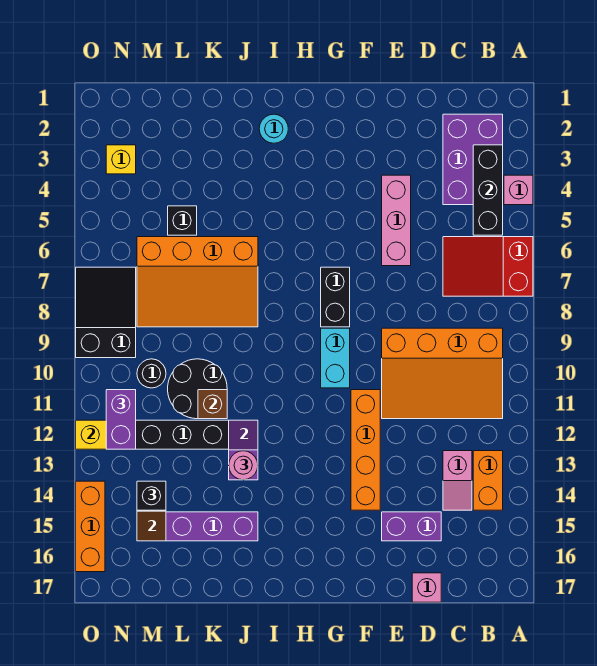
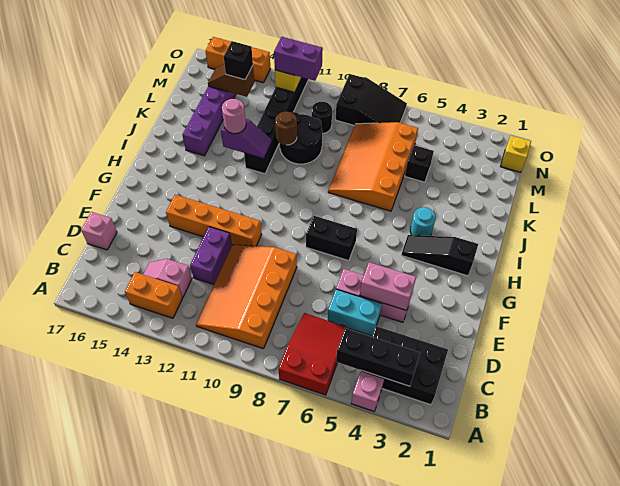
purple brick B2:C4 level 1 -> black brick B2:C4 level 1
purple brick D15:E15 level 1 -> purple brick D12:E12 level 1
none -> pink brick E4:E5 level 2
cyan brick G9:G10 level 1 -> cyan brick D5:D6 level 1
none -> black slope H2:H4 level 1 top 2
cyan round brick I2 level 1 -> cyan round brick I4 level 1
brown brick K11 level 2 -> brown round brick K11 level 2
yellow brick N3 level 1 -> yellow brick N1 level 1

